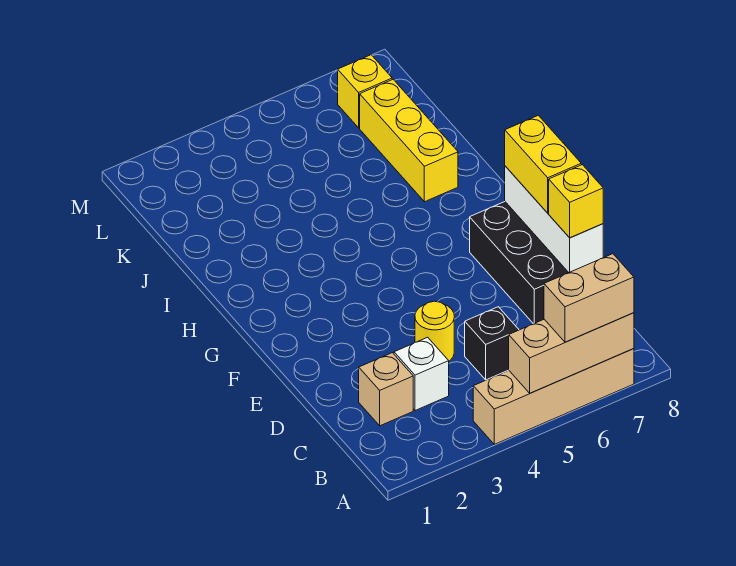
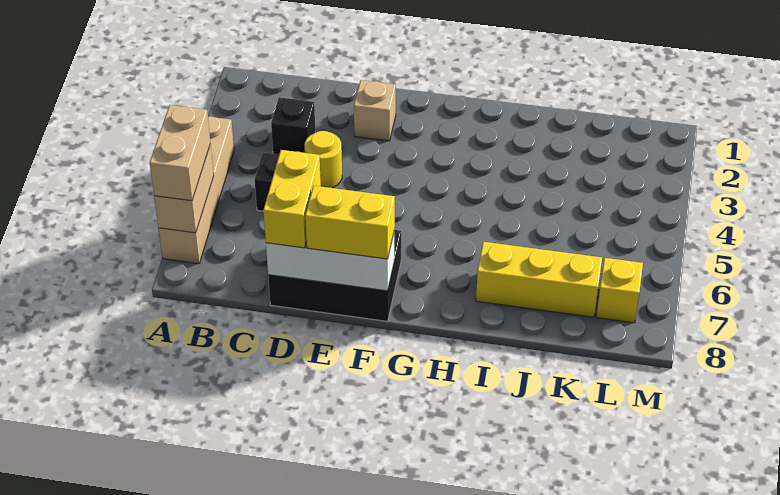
tan brick A5:A7 level 2 -> tan brick A6:A7 level 2
tan brick C2 level 1 -> tan brick E2 level 1
white brick C3 level 1 -> black brick C3 level 1
yellow brick D8 level 3 -> yellow brick D7:D8 level 3

